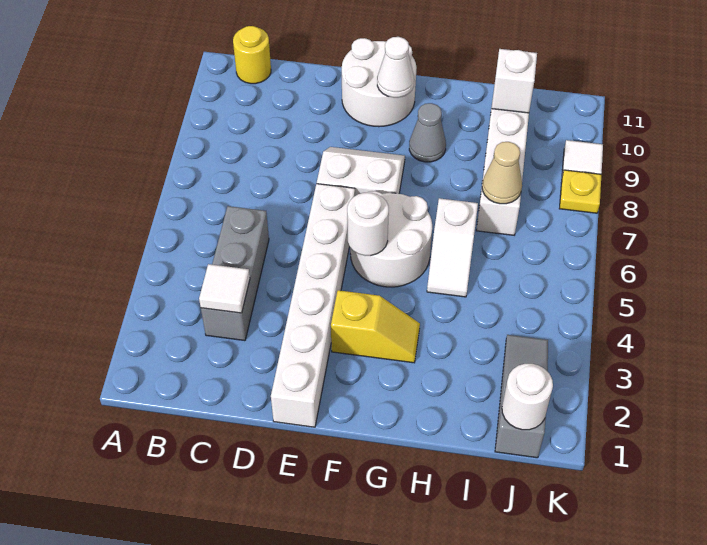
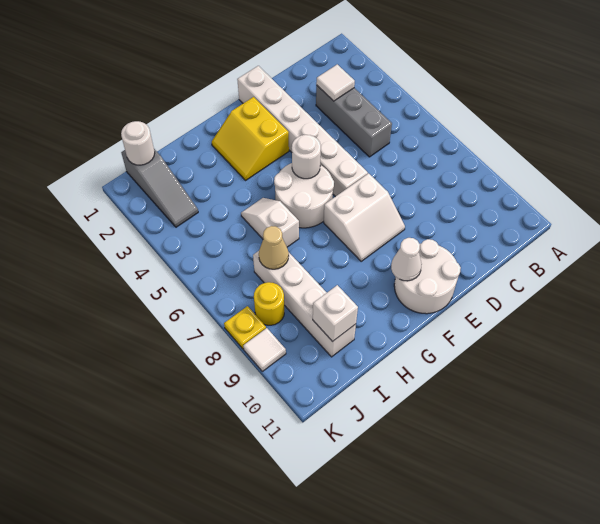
yellow round brick B11 level 1 -> yellow round brick J8 level 1
yellow slope F3:G3 level 1 top F -> yellow slope F2:G3 level 1 top F
grey cone G9 level 1 -> none

